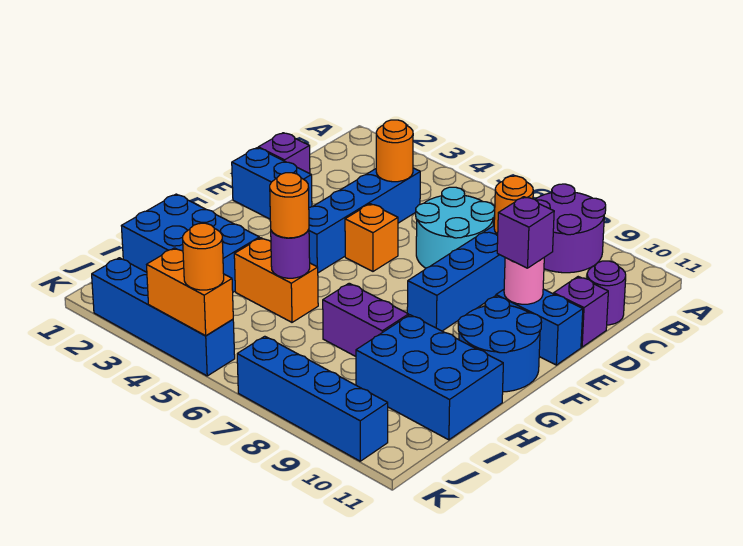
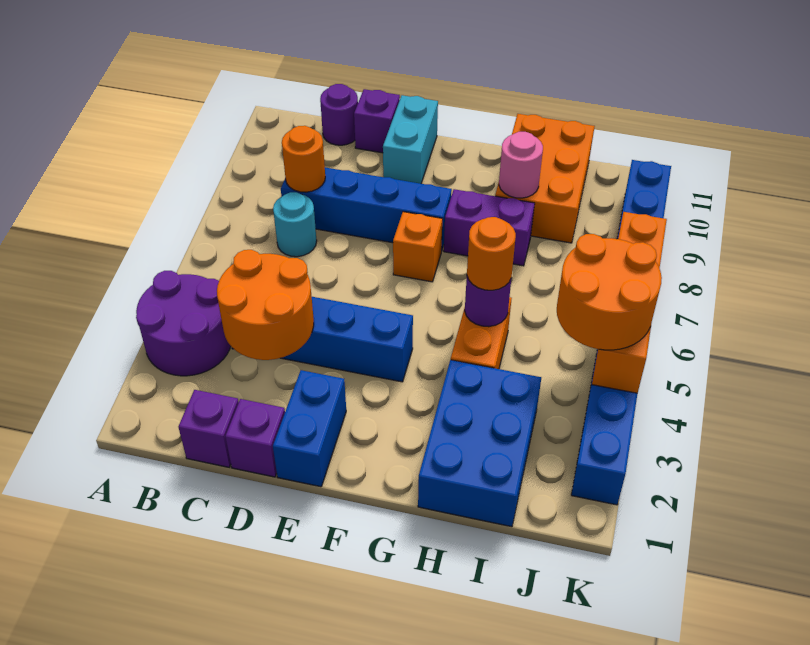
purple round brick A8:B9 level 1 -> purple round brick A3:B4 level 1
orange round brick C4 level 2 -> orange round brick C3:D4 level 2
cyan round brick C6:D7 level 1 -> cyan round brick C7 level 1
orange brick E5 level 1 -> orange brick F7 level 1
blue brick E10:E11 level 1 -> cyan brick E10:E11 level 1
pink round brick E10 level 2 -> pink round brick H9 level 2
purple brick E10 level 3 -> purple brick C1 level 1
blue round brick F10:G11 level 1 -> none
purple brick H7:H8 level 1 -> purple brick G8:H8 level 1
blue brick H9:I11 level 1 -> orange brick H9:I11 level 1
orange brick K4:K5 level 2 -> orange brick K4:K7 level 2
orange round brick K5 level 3 -> orange round brick J4:K5 level 3

